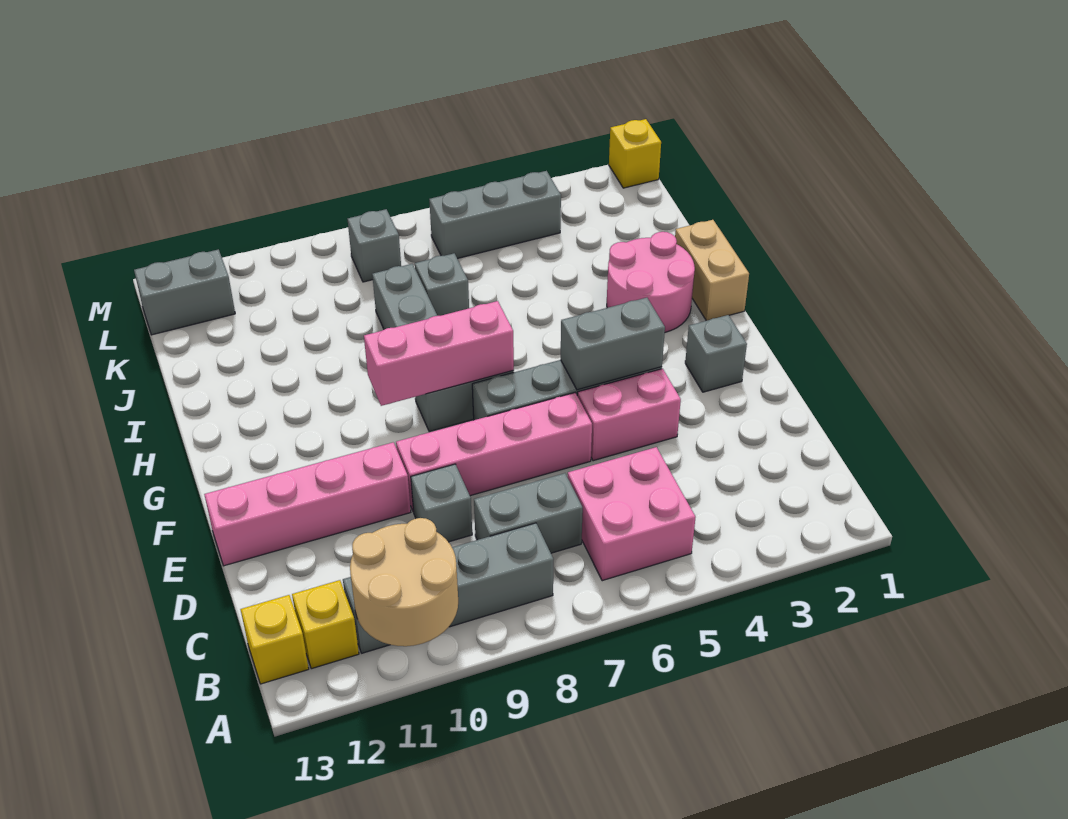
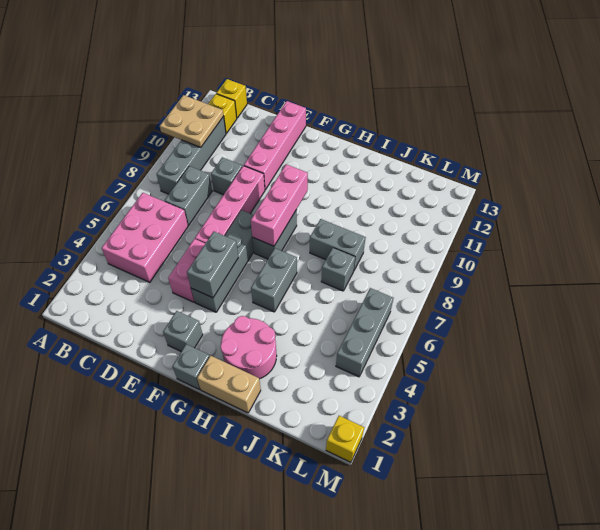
tan round brick A10:B11 level 2 -> tan plate A10:B11 level 2
pink brick B5:C6 level 1 -> pink brick B4:C6 level 1
grey brick L8 level 1 -> grey brick G1 level 1
grey brick L12:L13 level 1 -> grey brick H5:H6 level 1

